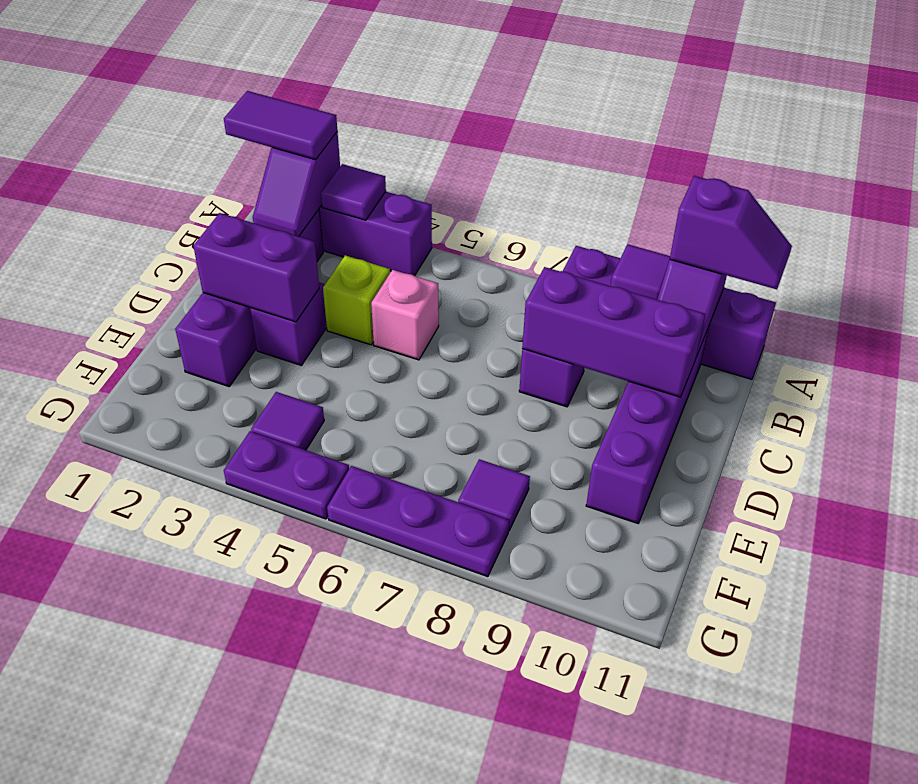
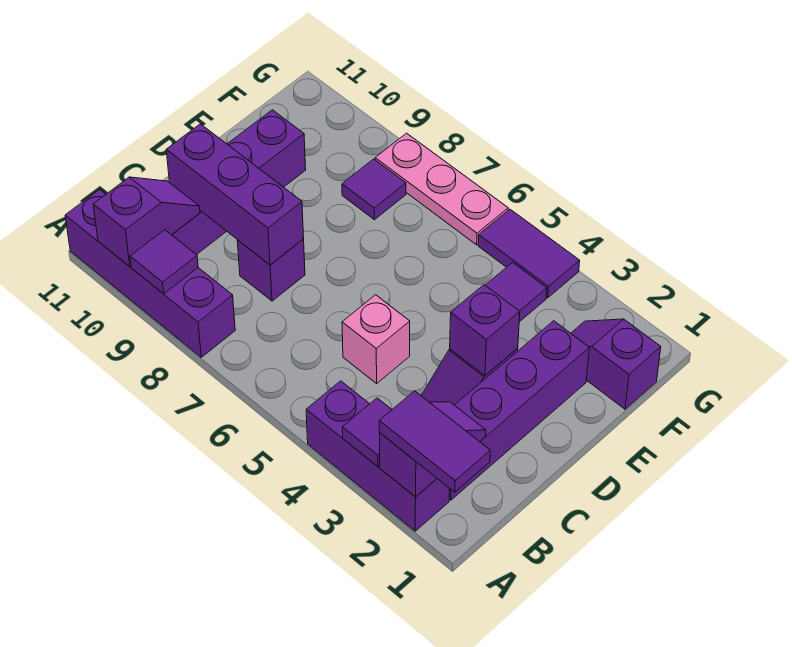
purple slope A10:A11 level 3 top 10 -> purple slope F1:F2 level 1 top 1
lime brick C4 level 1 -> none
purple brick D2:D3 level 2 -> purple brick D3 level 2
purple plate G4:G5 level 1 -> purple tile G4:G5 level 1
purple plate G6:G8 level 1 -> pink plate G6:G8 level 1

